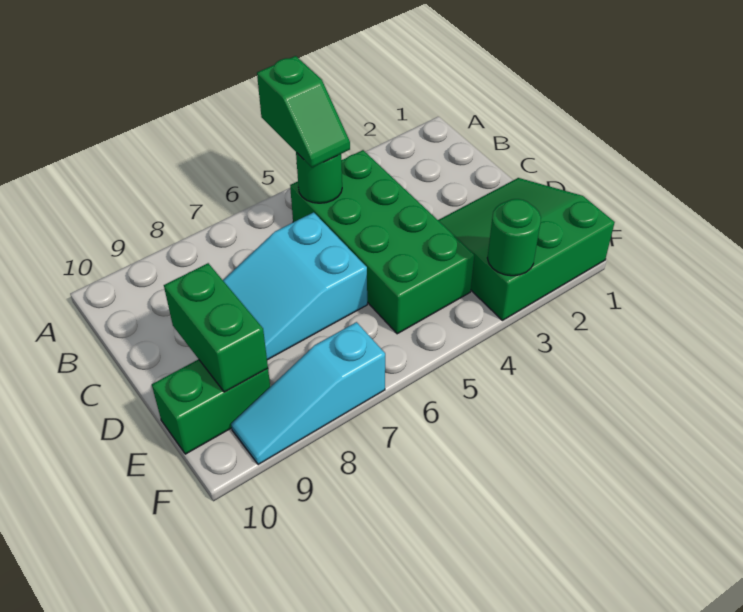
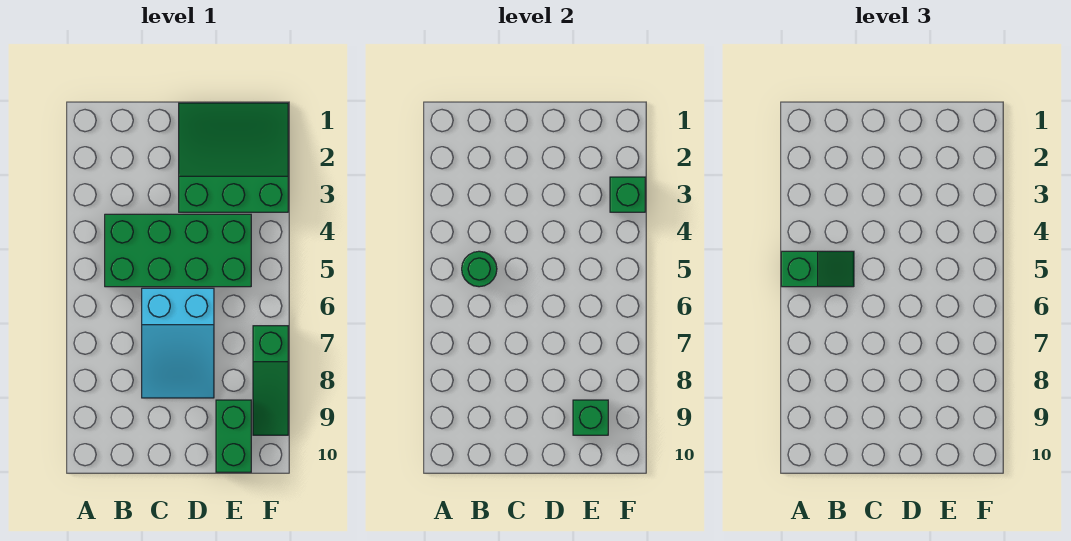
green slope D1:F3 level 1 top F -> green slope D1:F3 level 1 top 3
green brick D9:E9 level 2 -> green brick E9 level 2
green round brick F3 level 2 -> green brick F3 level 2
cyan slope F7:F9 level 1 top 7 -> green slope F7:F9 level 1 top 7

